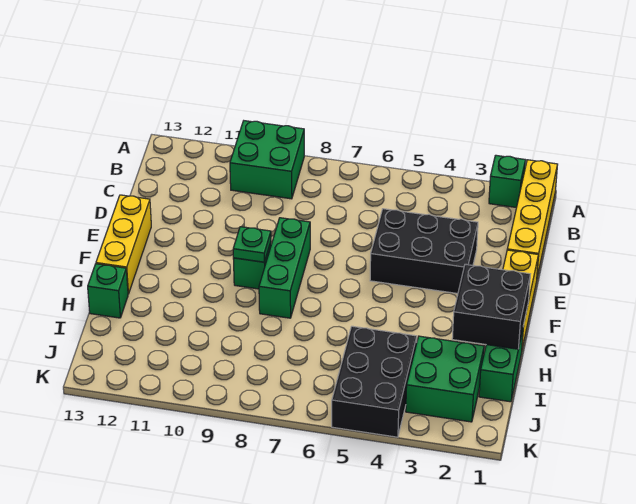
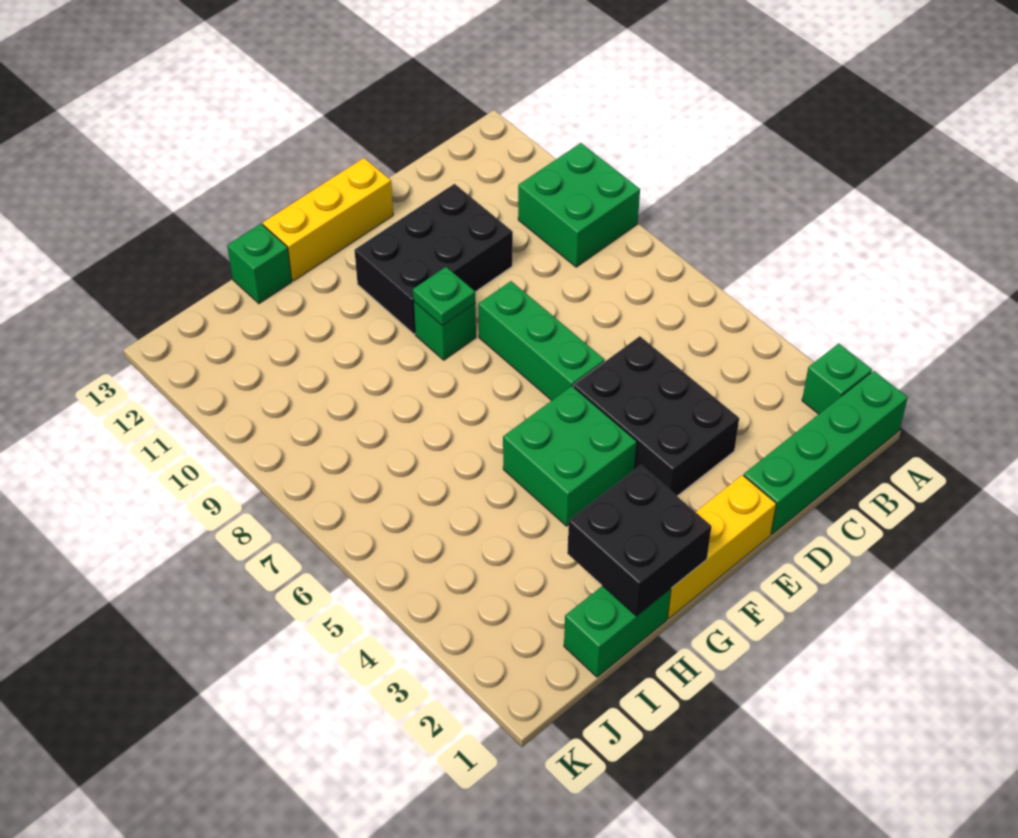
yellow brick A1:D1 level 1 -> green brick A1:D1 level 1
green brick E8:G8 level 1 -> green brick E6:E8 level 1
green brick I2:J3 level 1 -> green brick F4:G5 level 1
black brick I4:K5 level 1 -> black brick D10:F11 level 1

